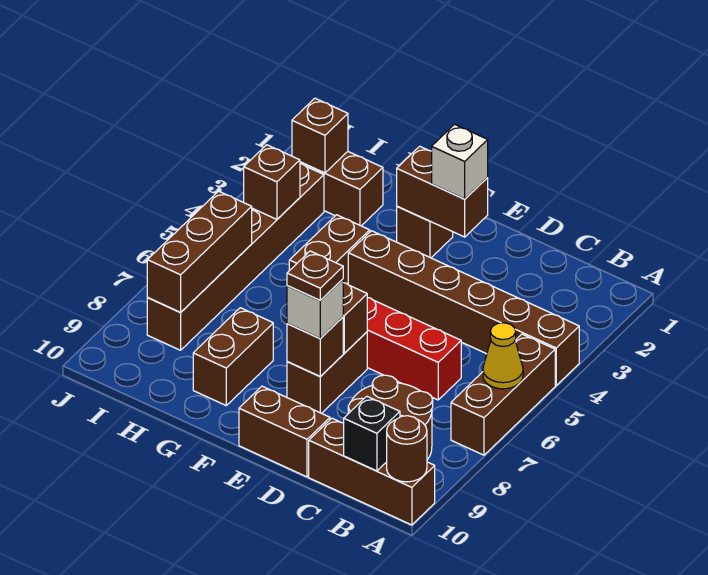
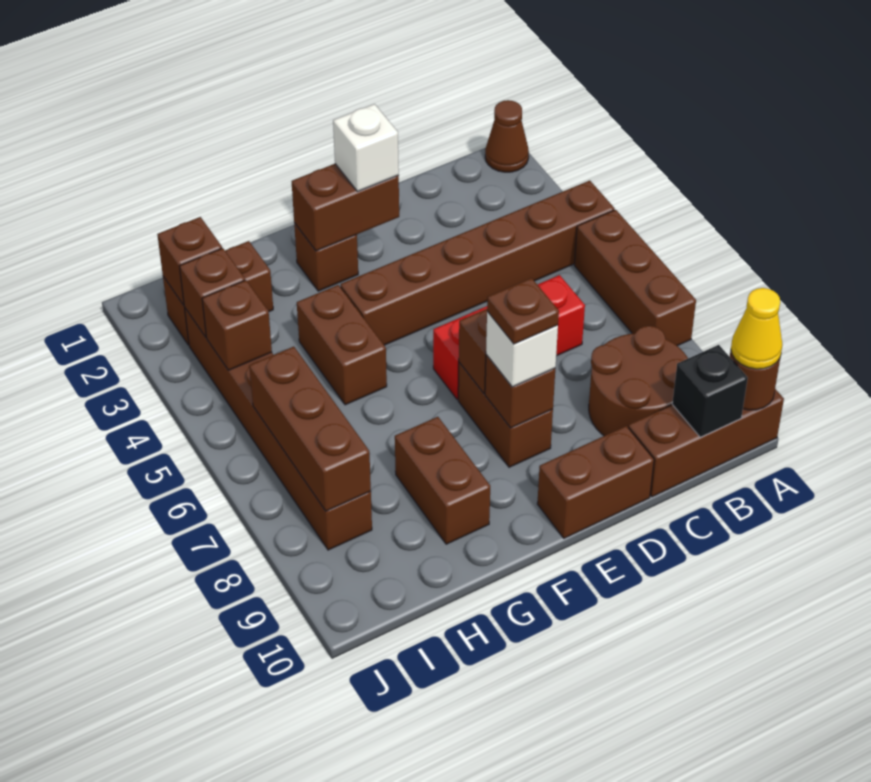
none -> brown cone A1 level 1
yellow cone A6 level 2 -> yellow cone A10 level 3
none -> brown brick I3 level 2

